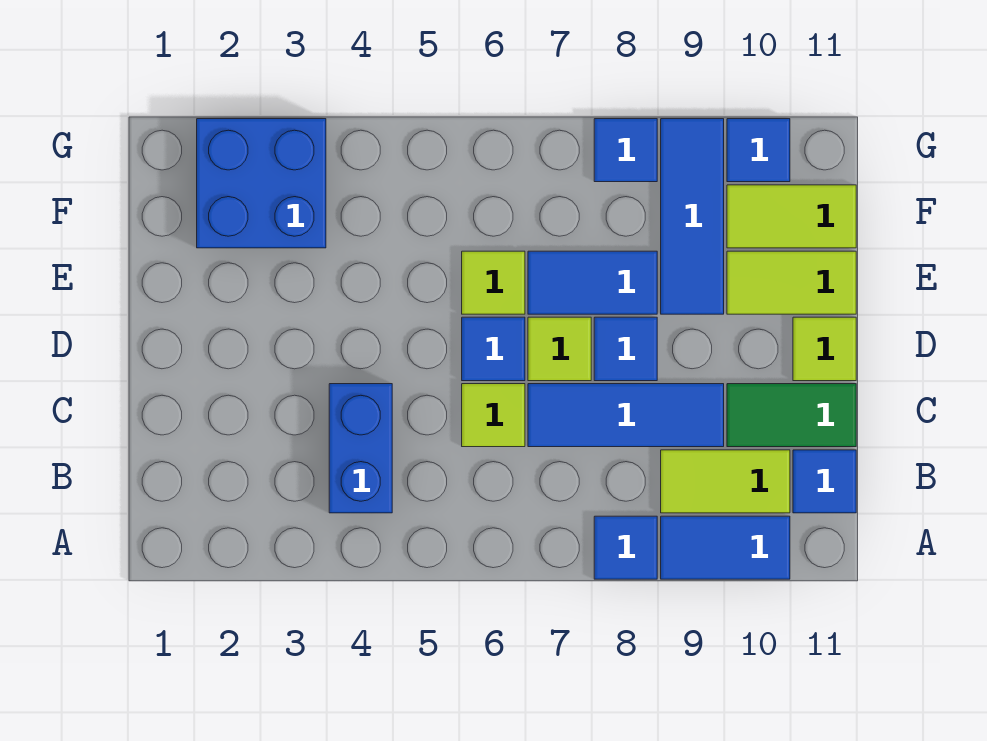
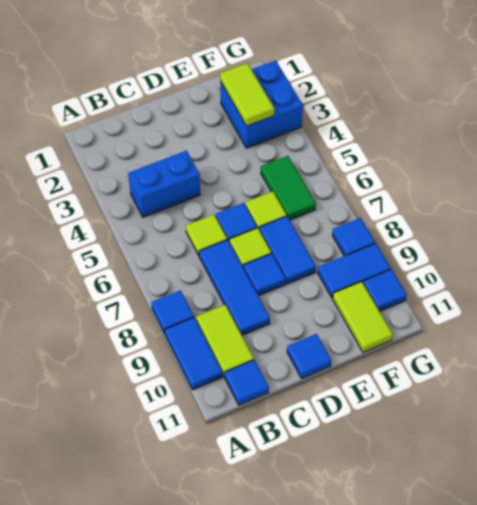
green tile C10:C11 level 1 -> green tile F5:F6 level 1
lime tile D11 level 1 -> blue tile D11 level 1
blue tile E9:G9 level 1 -> blue tile F9:G9 level 1
lime tile E10:E11 level 1 -> lime tile F2:F3 level 2

